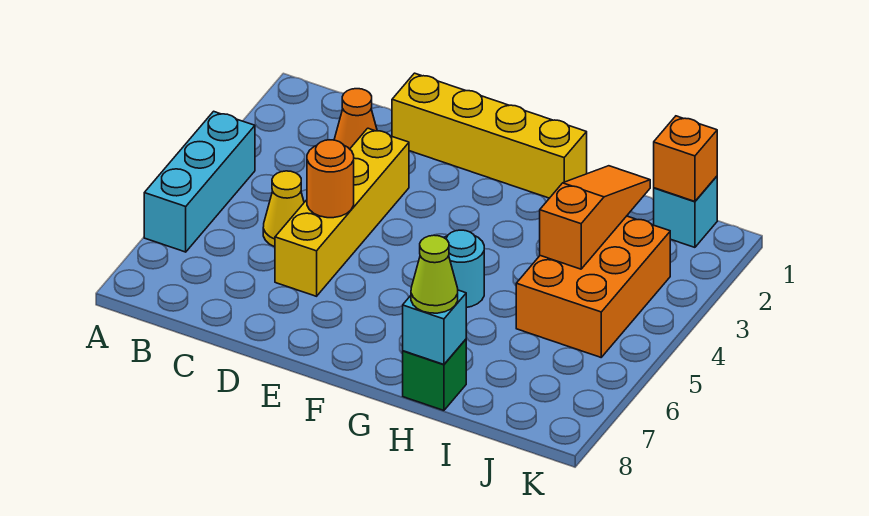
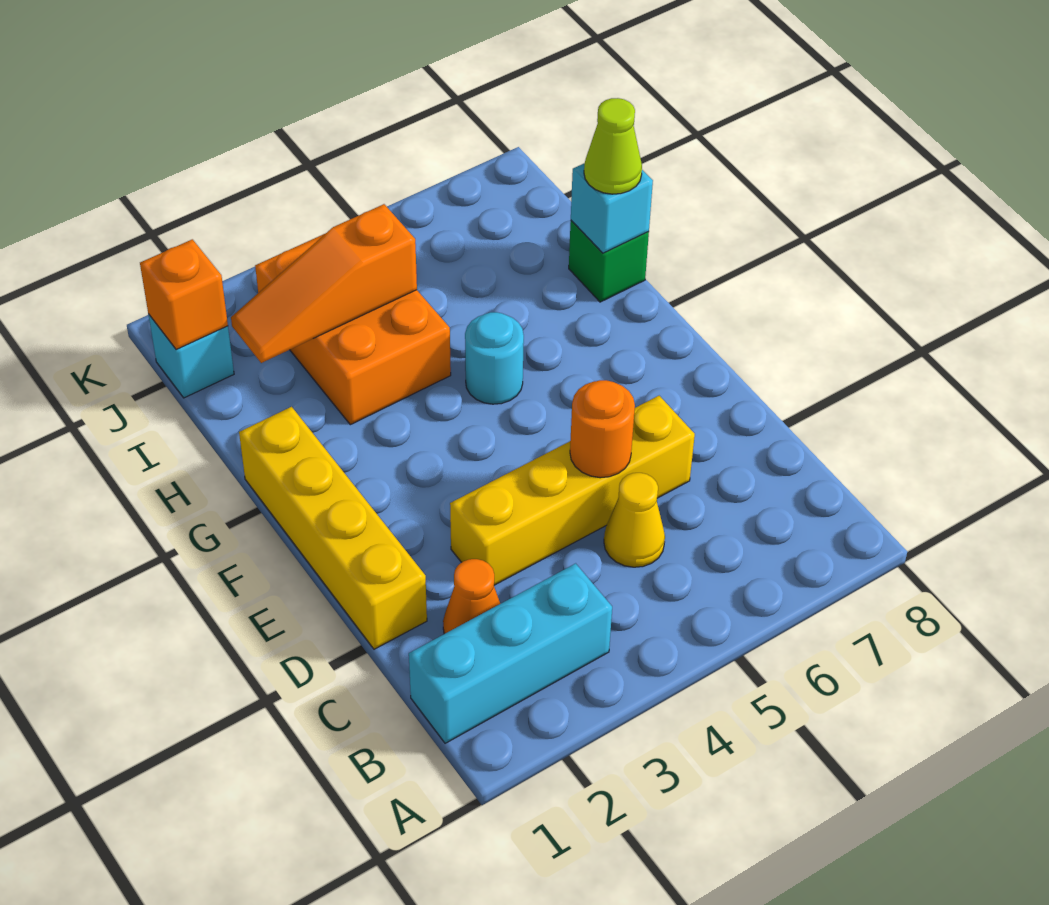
cyan brick A4:A6 level 1 -> cyan brick B1:B3 level 1
orange brick I3:J5 level 1 -> orange brick H3:J4 level 1

